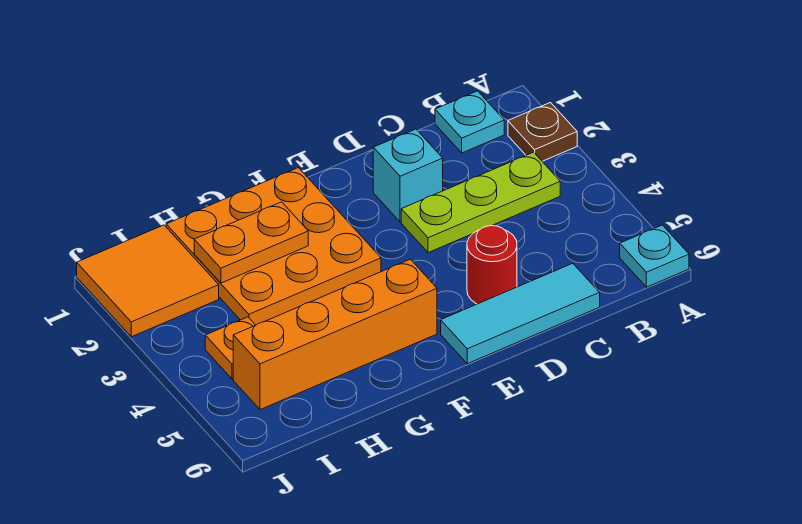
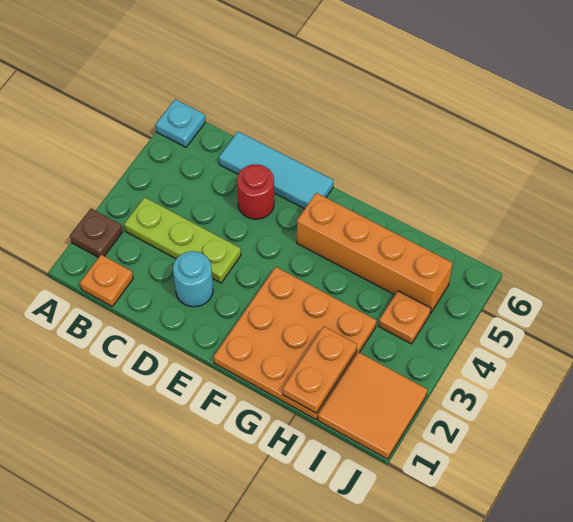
cyan plate B1 level 1 -> orange plate B1 level 1
cyan brick D2 level 1 -> cyan round brick D2 level 1
orange plate G2:H2 level 2 -> orange plate H1:H2 level 2

